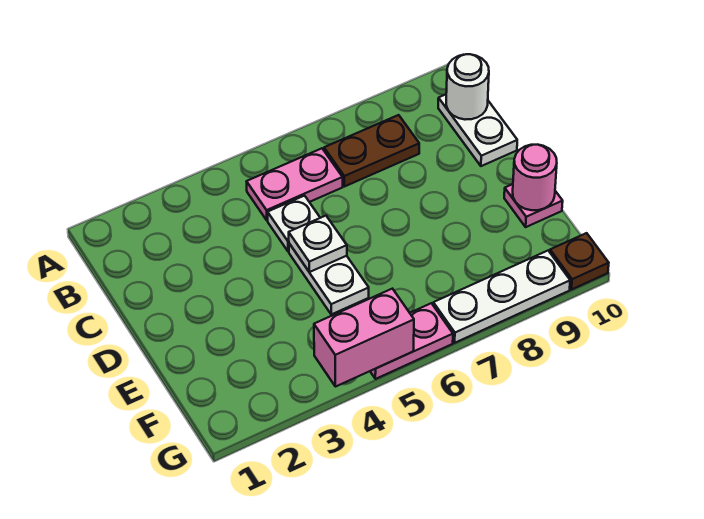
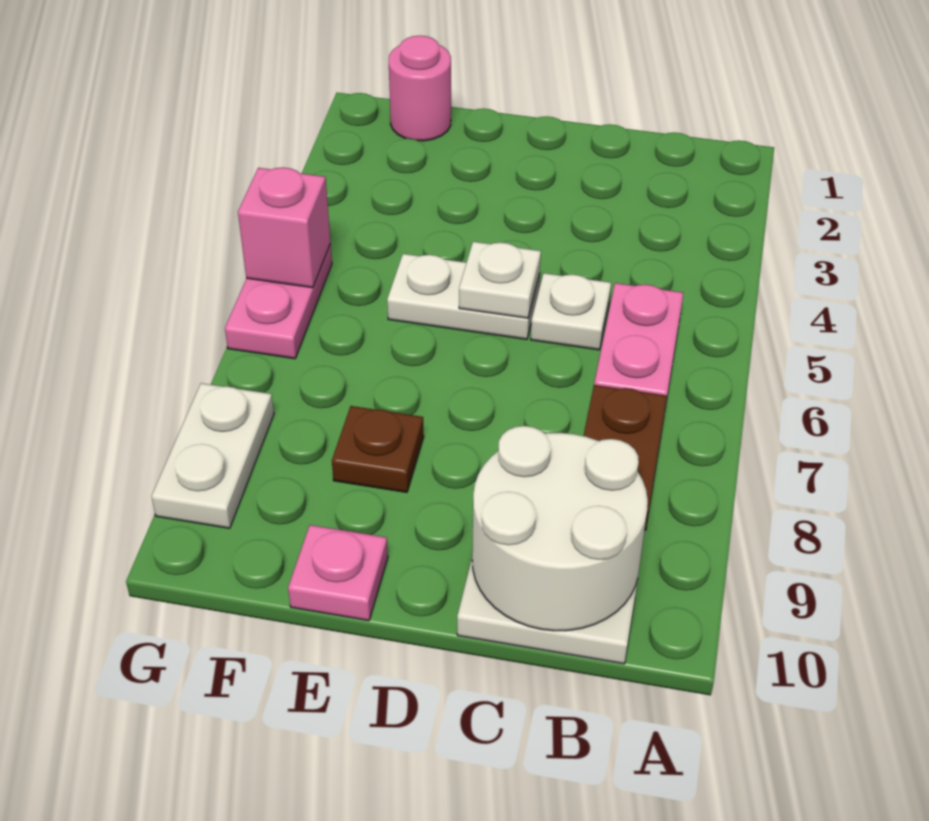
white round brick B10 level 2 -> white round brick B9:C10 level 2
pink round brick E10 level 2 -> pink round brick F1 level 1
pink brick G4:G5 level 2 -> pink brick G5 level 2
white plate G7:G9 level 1 -> white plate G8:G9 level 1
brown plate G10 level 1 -> brown plate E8 level 1

